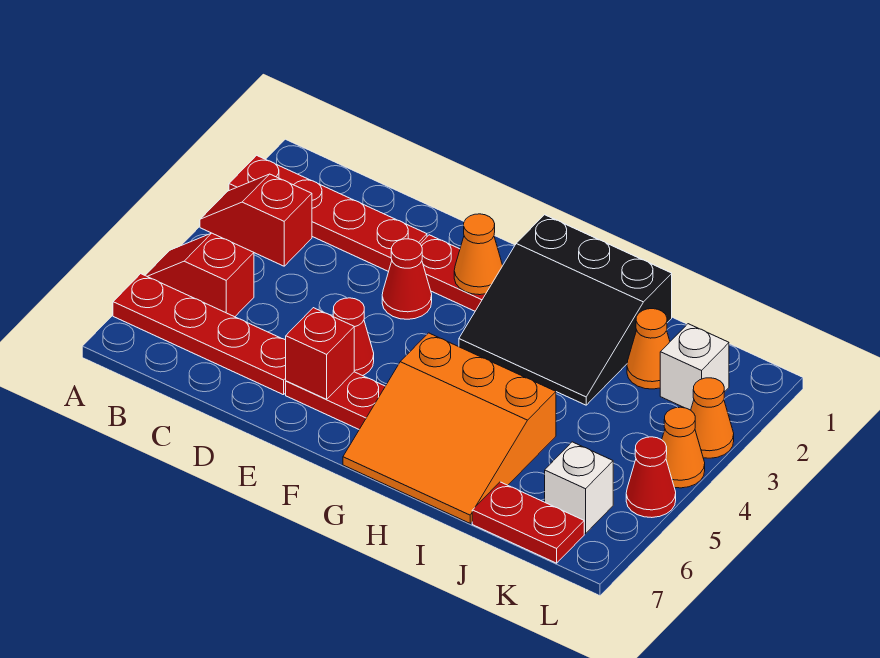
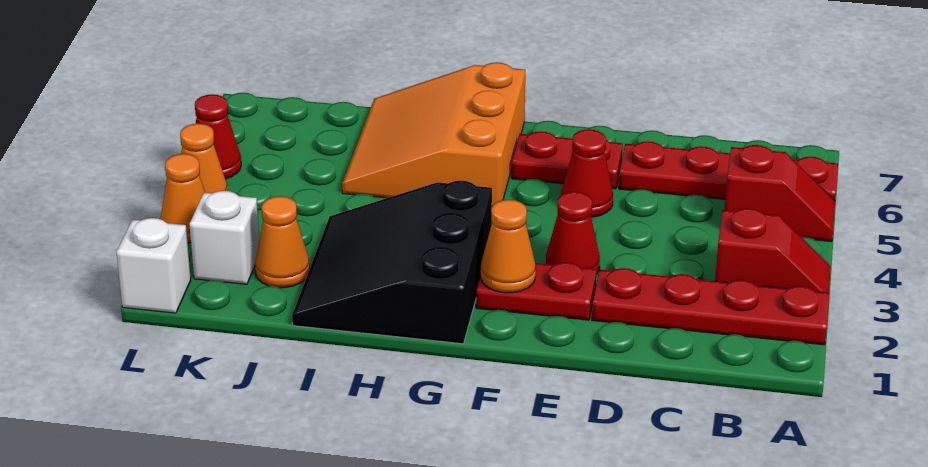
red brick E6 level 2 -> none
black slope G1:I3 level 1 top 1 -> black slope G1:I3 level 1 top G
orange slope G5:I7 level 1 top 5 -> orange slope G5:I7 level 1 top G
red plate J7:K7 level 1 -> none
white brick K6 level 1 -> white brick L1 level 1

